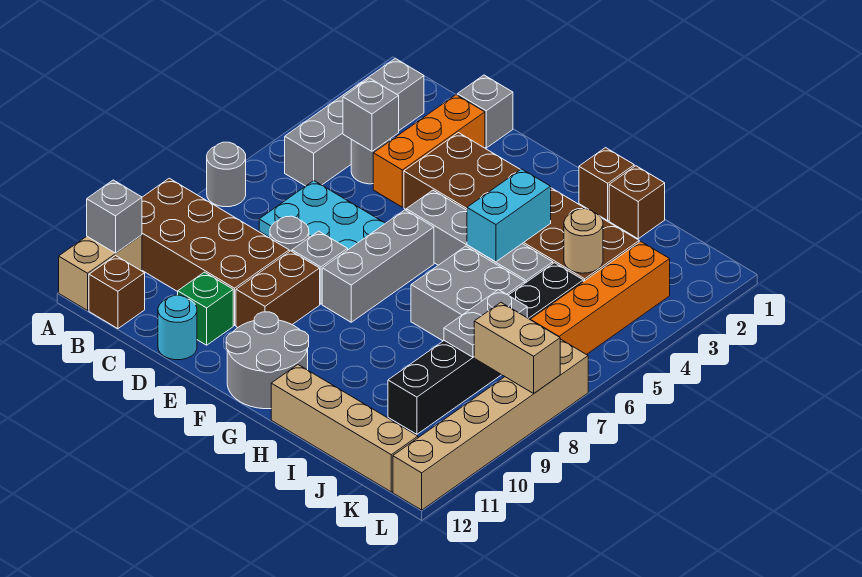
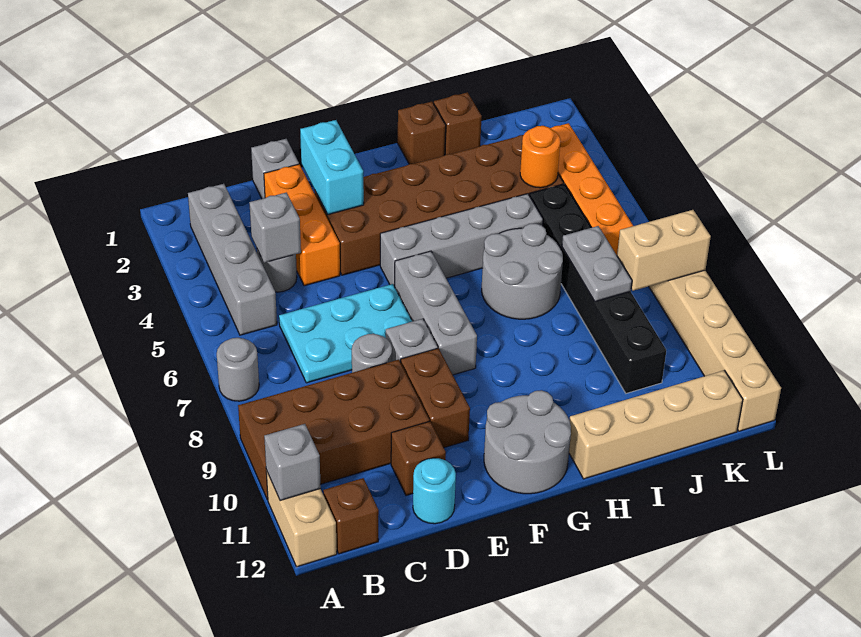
green brick D11 level 1 -> brown brick D11 level 1
cyan brick H4:H5 level 2 -> cyan brick E2:E3 level 2
grey brick H6:I7 level 1 -> grey round brick H6:I7 level 1
tan round brick J4 level 2 -> orange round brick J4 level 2

